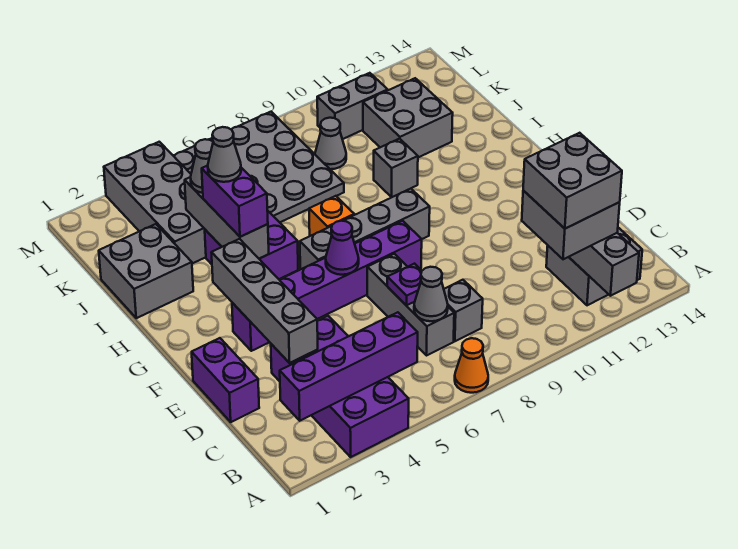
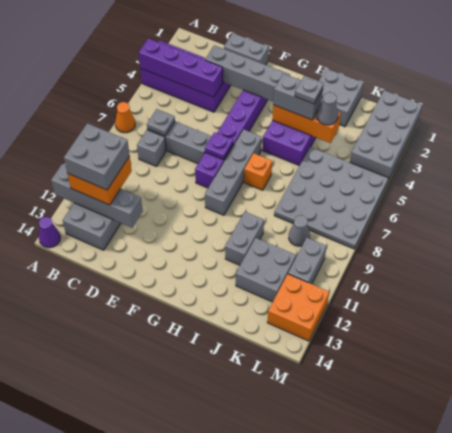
purple brick B2:B5 level 2 -> purple brick A4:D4 level 2
grey brick B11:C12 level 3 -> orange brick B11:C12 level 3
grey cone C7 level 2 -> grey plate C7 level 2
purple brick D1:E1 level 1 -> grey brick D1:E1 level 1
purple plate D7 level 2 -> purple plate F7 level 2
purple cone F6 level 2 -> purple cone A14 level 1
grey brick H4:J4 level 2 -> orange brick H4:J4 level 2
purple brick H4:I4 level 3 -> grey brick H4:I4 level 3
grey cone I4 level 4 -> grey plate I4 level 4
grey brick I10 level 1 -> grey brick I10:I11 level 1
grey brick J3:M4 level 1 -> grey brick L1:M4 level 1
none -> orange brick L12:M13 level 1

